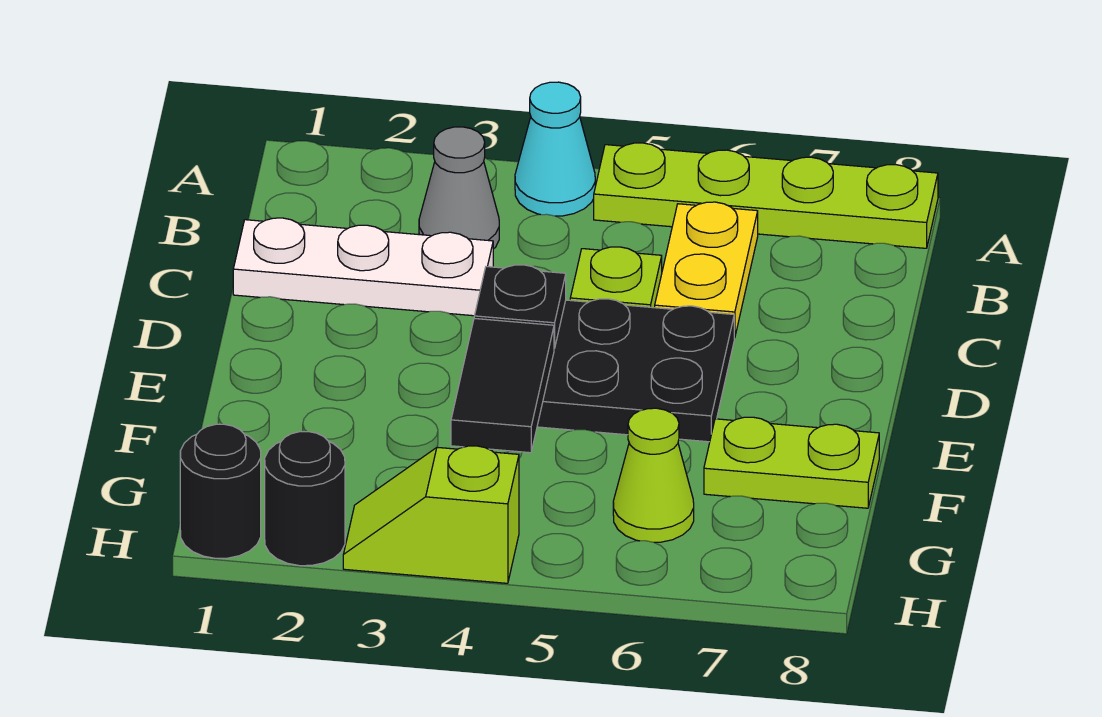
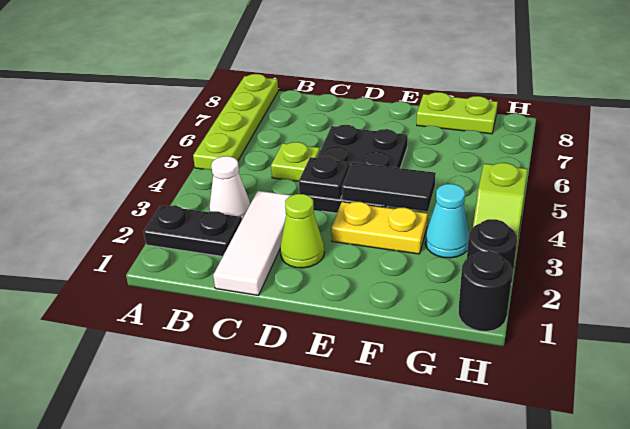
none -> black plate A2:B2 level 1
cyan cone A4 level 1 -> cyan cone G3 level 1
grey cone B3 level 1 -> white cone B3 level 1
yellow plate B6:C6 level 1 -> yellow plate E3:F3 level 1
white plate C1:C3 level 1 -> white tile C1:C3 level 1
lime plate F7:F8 level 1 -> lime plate F8:G8 level 1
lime cone G6 level 1 -> lime cone D2 level 1

